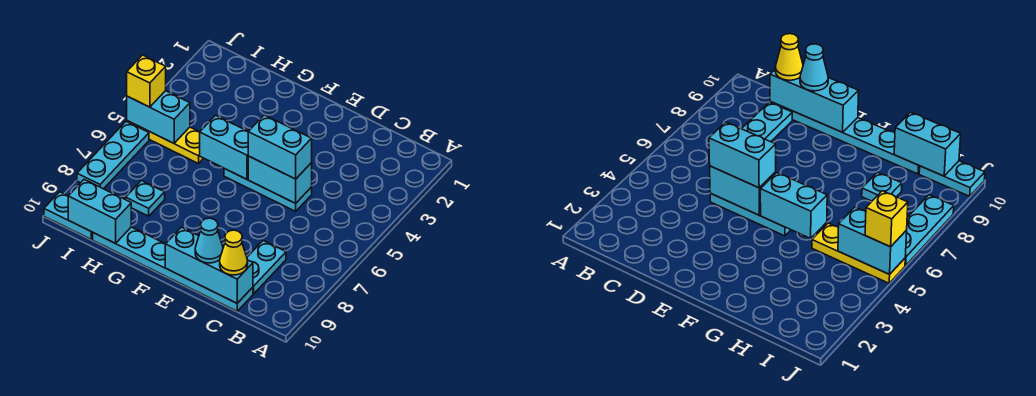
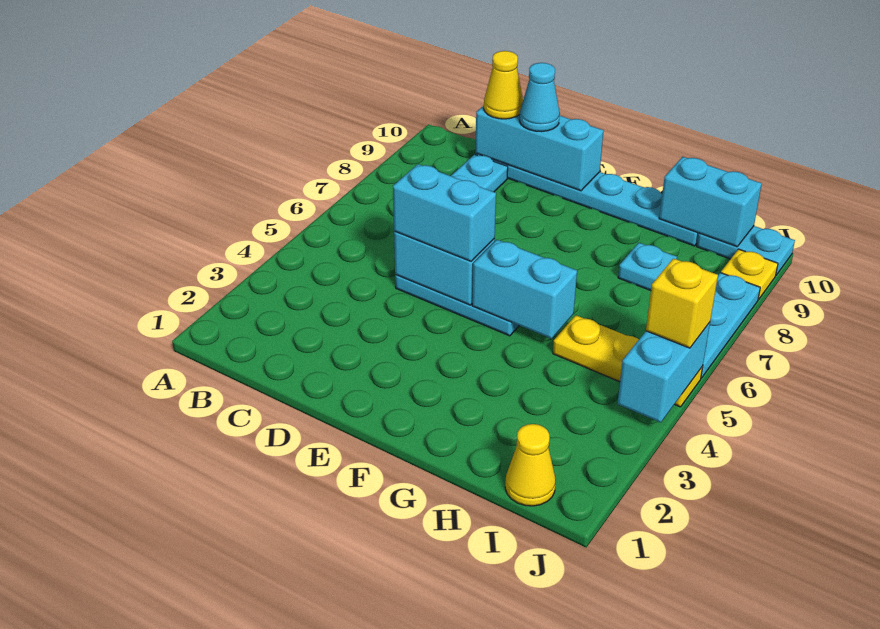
none -> yellow cone I1 level 1
cyan brick I5:J5 level 2 -> cyan brick J4:J5 level 2
none -> yellow plate J9 level 1

